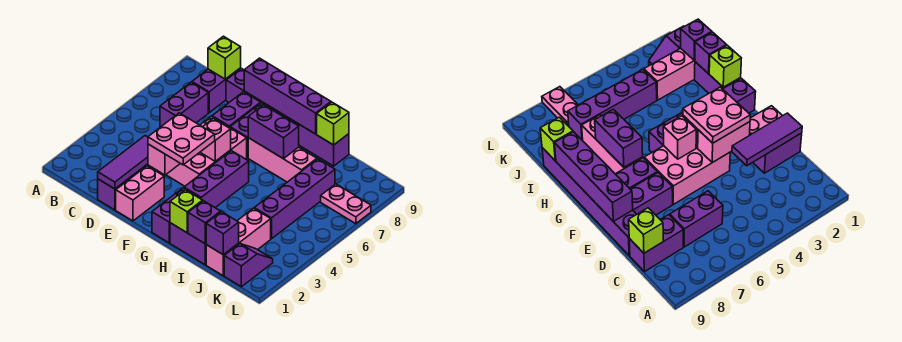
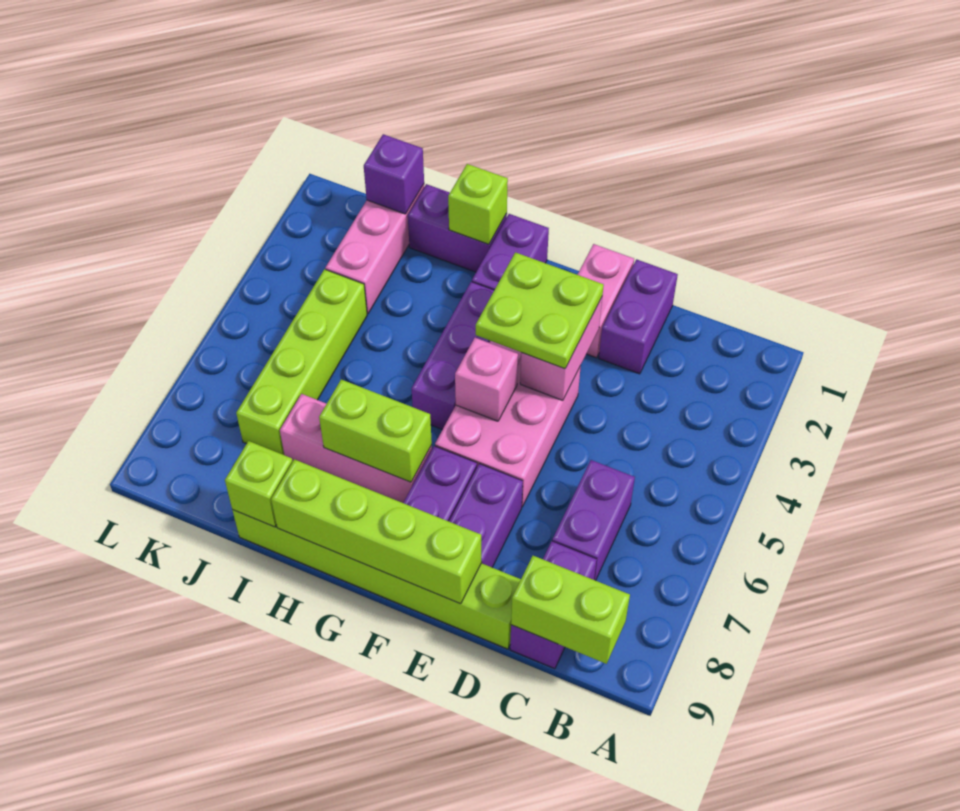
lime brick C9 level 2 -> lime brick B9:C9 level 2
purple tile D1:D3 level 2 -> none
purple brick D9:I9 level 1 -> lime brick D9:I9 level 1
pink plate E3:F4 level 3 -> lime plate E3:F4 level 3
purple brick E9:H9 level 2 -> lime brick E9:H9 level 2
purple brick G7:H7 level 2 -> lime brick G7:H7 level 2
purple brick I1 level 2 -> none
purple brick J4:J7 level 1 -> lime brick J4:J7 level 1
purple slope K1:K2 level 1 top 1 -> none
pink plate K7:L7 level 1 -> none

